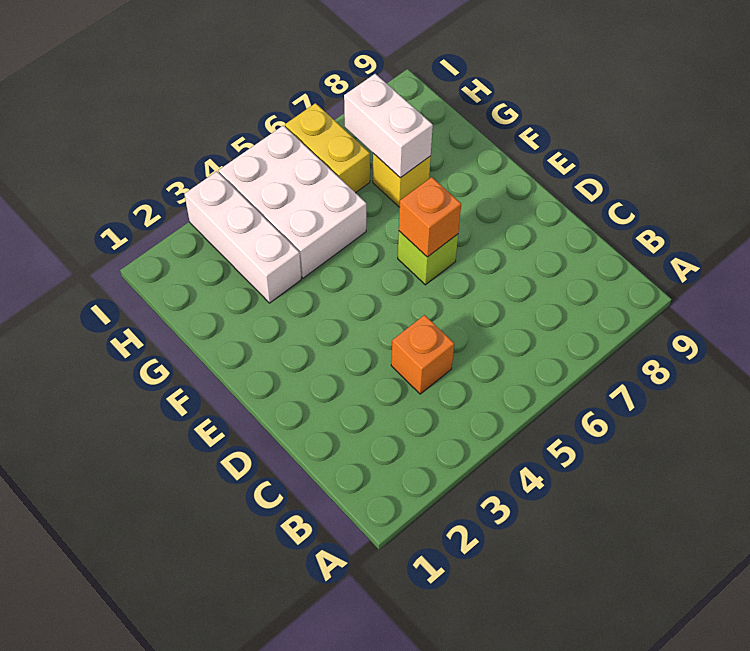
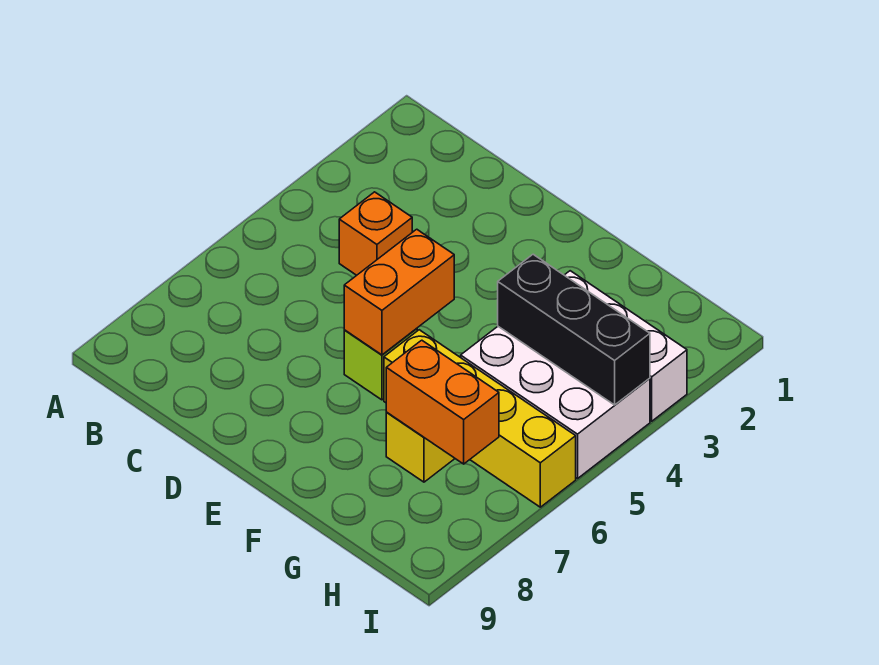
orange brick E6 level 2 -> orange brick E5:E6 level 2
none -> black brick G4:I4 level 2
white brick G7:H7 level 2 -> orange brick G7:H7 level 2
yellow brick H6:I6 level 1 -> yellow brick F6:I6 level 1

